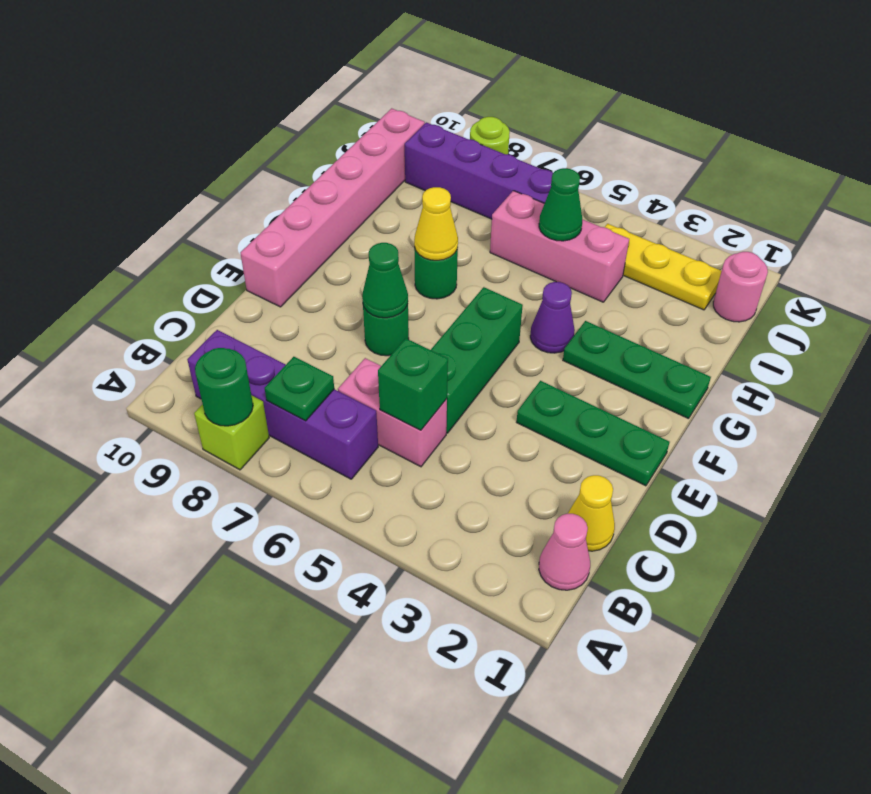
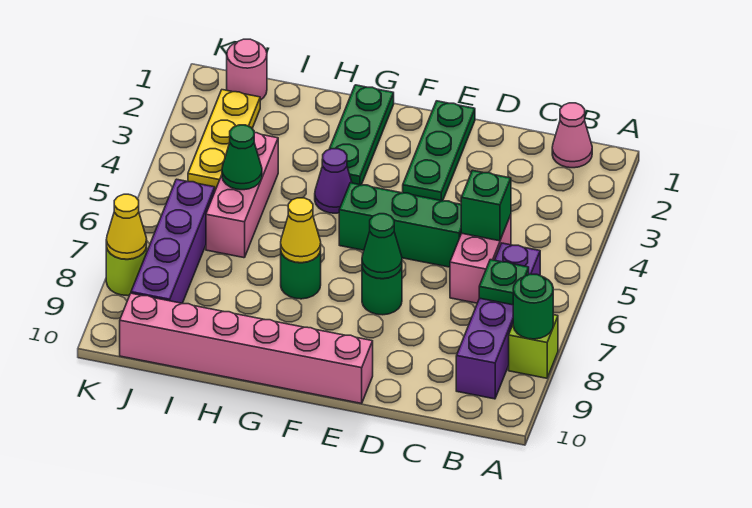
yellow cone C1 level 1 -> yellow cone K8 level 2

